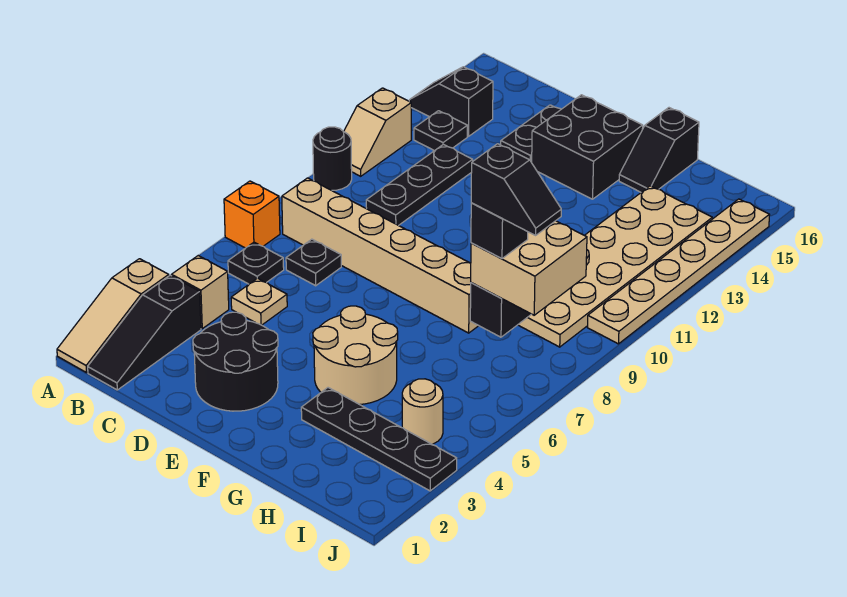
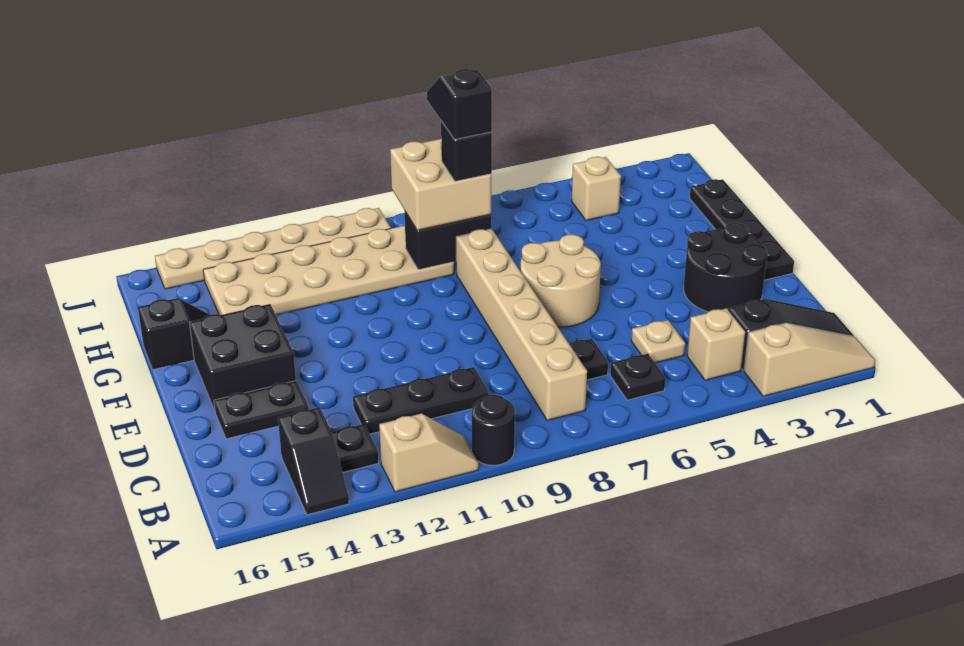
orange brick A7 level 1 -> none
tan round brick F4:G5 level 1 -> tan round brick E6:F7 level 1
black plate G3:J3 level 1 -> black plate E1:H1 level 1
tan round brick I4 level 1 -> tan brick I4 level 1

